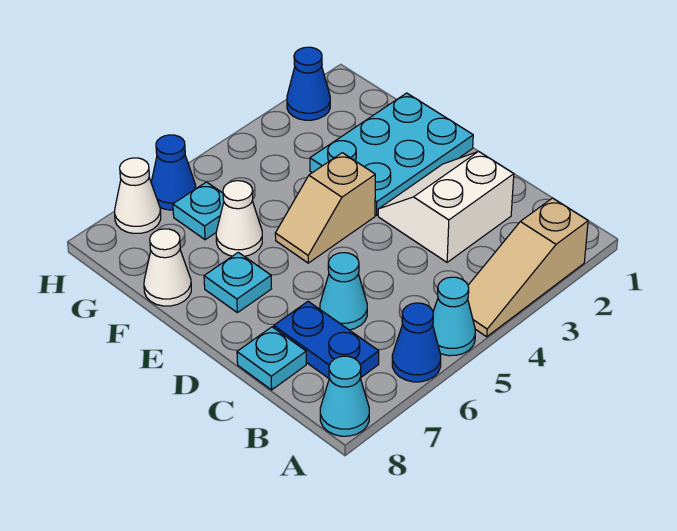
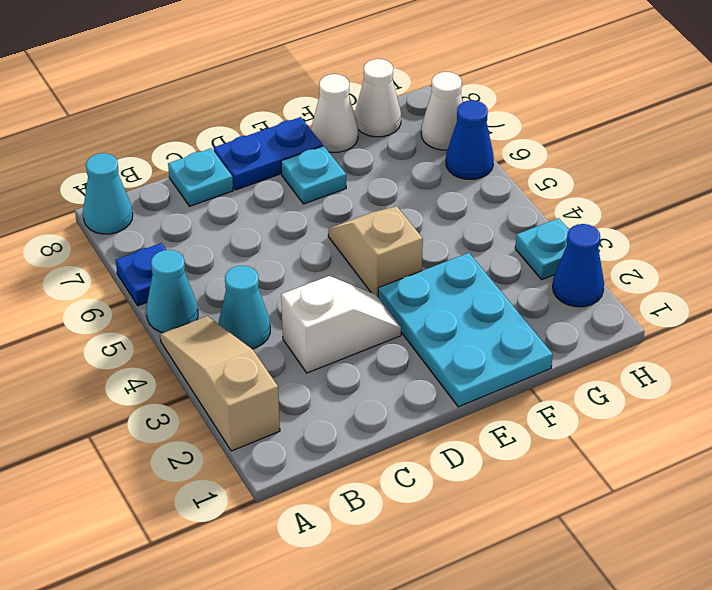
blue cone A6 level 1 -> blue plate A6 level 1
blue plate B7:C7 level 1 -> blue plate D8:E8 level 1
white slope C2:D3 level 1 top C -> white slope C3:D3 level 1 top C
cyan cone C6 level 1 -> cyan cone B4 level 1
white cone F6 level 1 -> white cone G8 level 1
cyan plate G6 level 1 -> cyan plate H3 level 1

